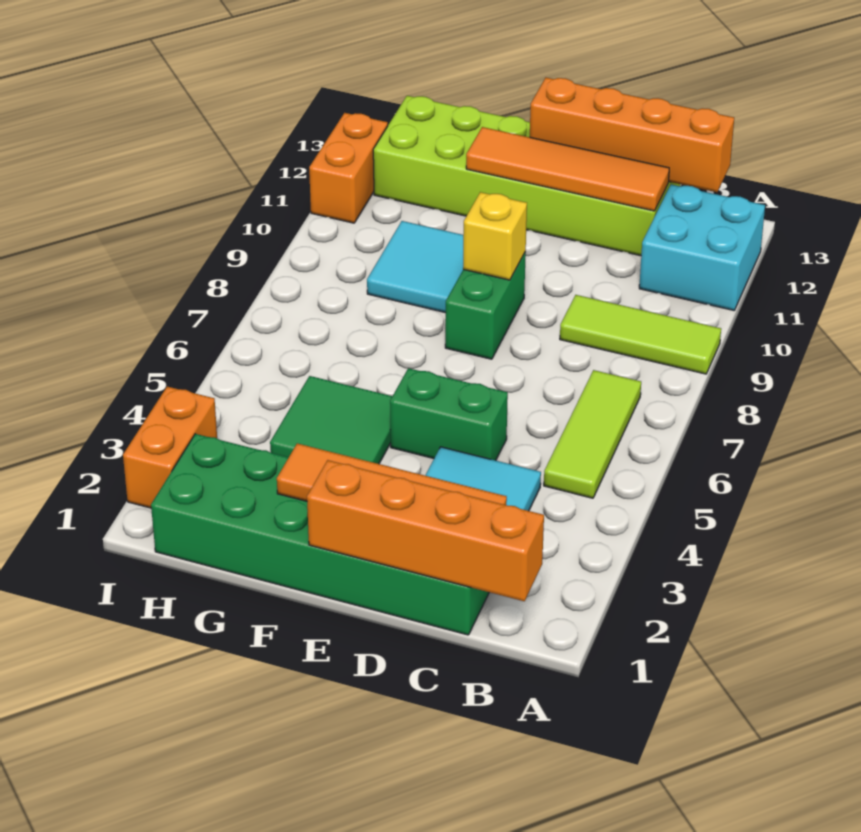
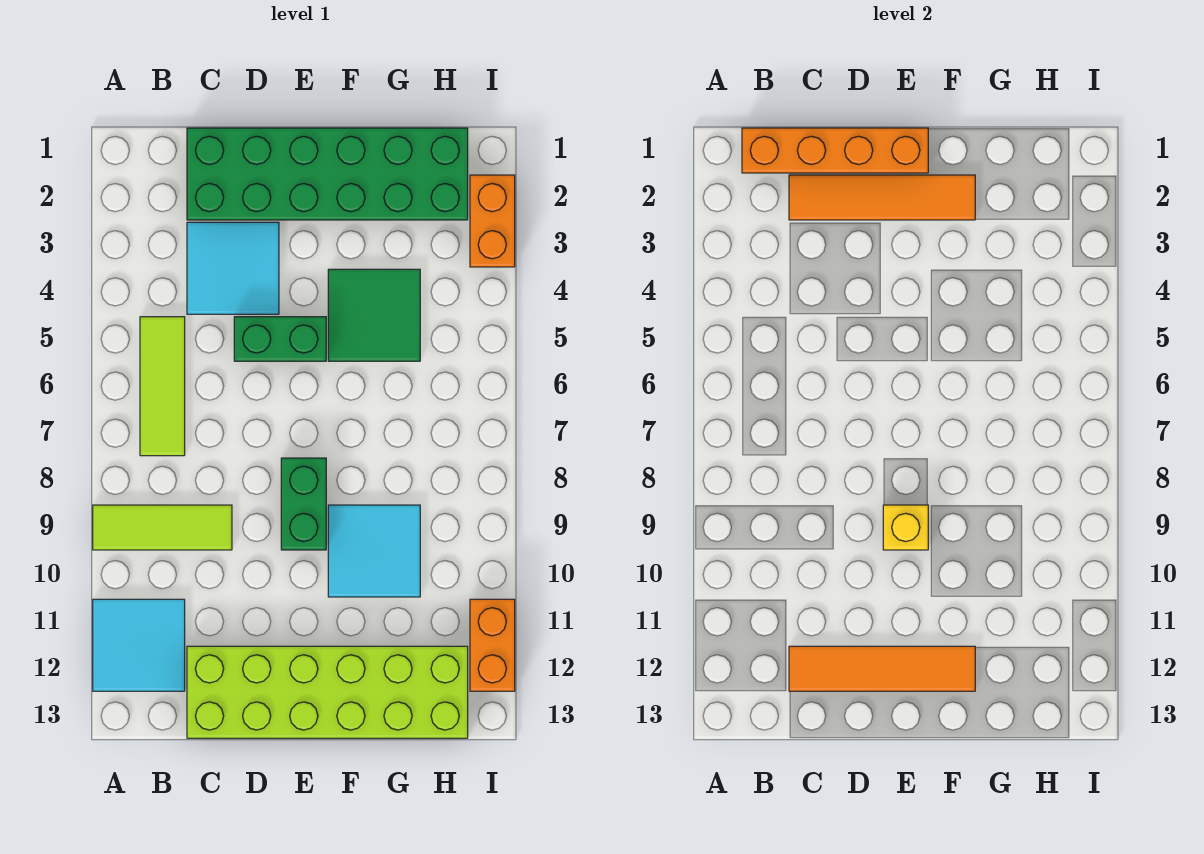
cyan brick A11:B12 level 1 -> cyan tile A11:B12 level 1
orange brick B13:E13 level 2 -> none

